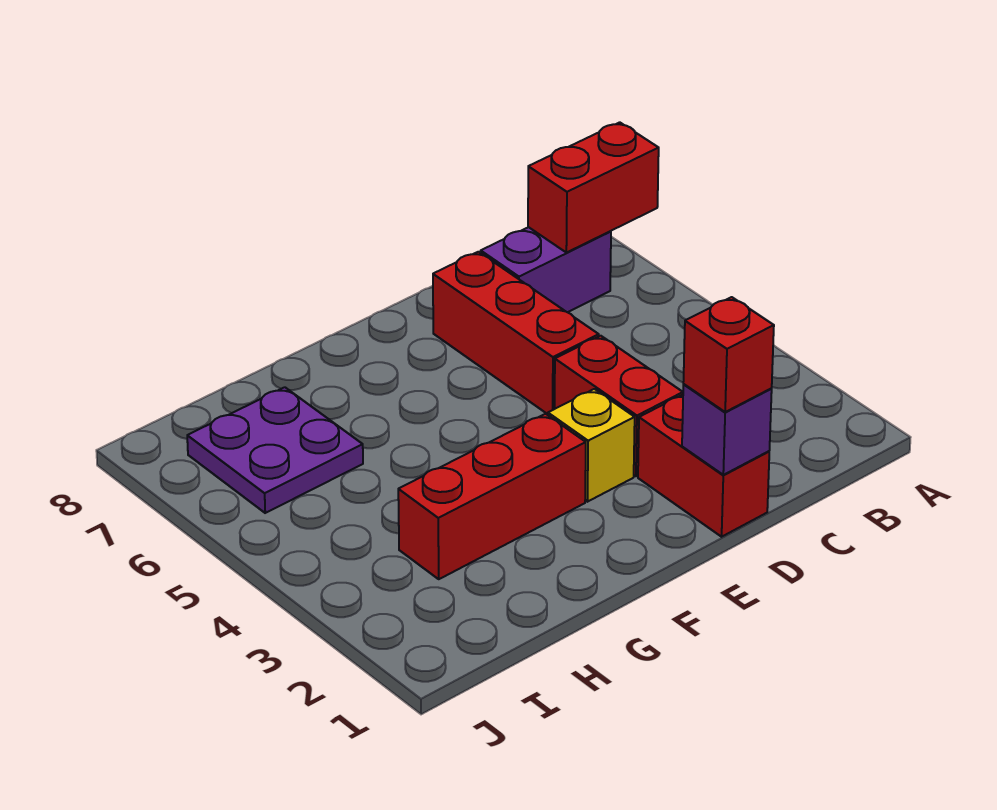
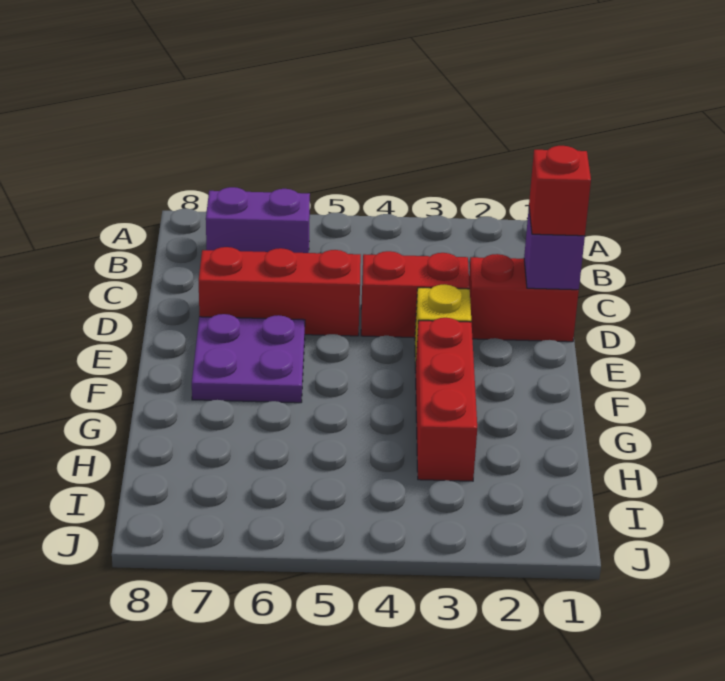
red brick A7:B7 level 2 -> none
purple brick B7:C7 level 1 -> purple brick B6:B7 level 1
purple plate H6:I7 level 1 -> purple plate E6:F7 level 1

